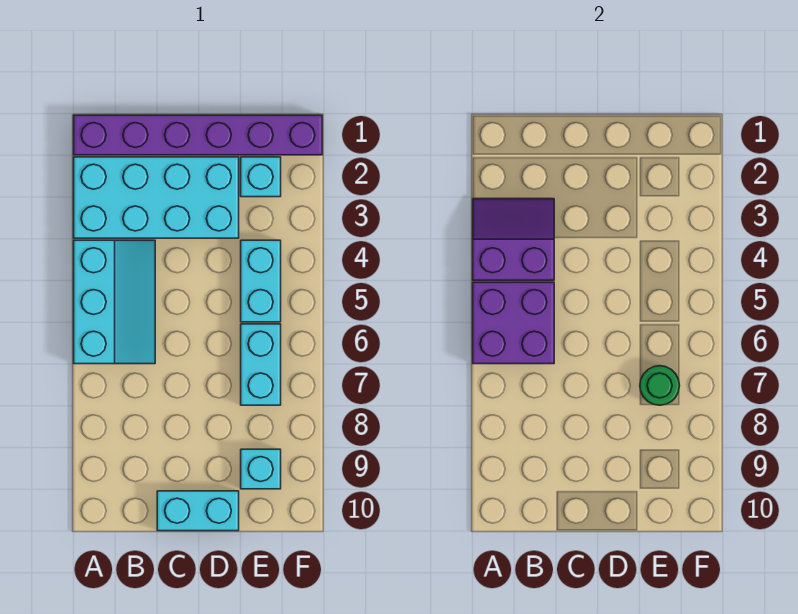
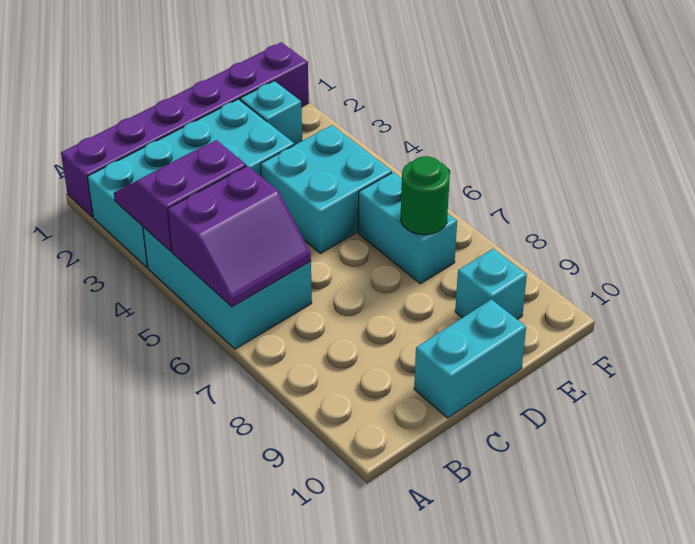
cyan slope A4:B6 level 1 top A -> cyan brick A4:B6 level 1
purple brick A5:B6 level 2 -> purple slope A5:B6 level 2 top 5
cyan brick E4:E5 level 1 -> cyan brick D4:E5 level 1

